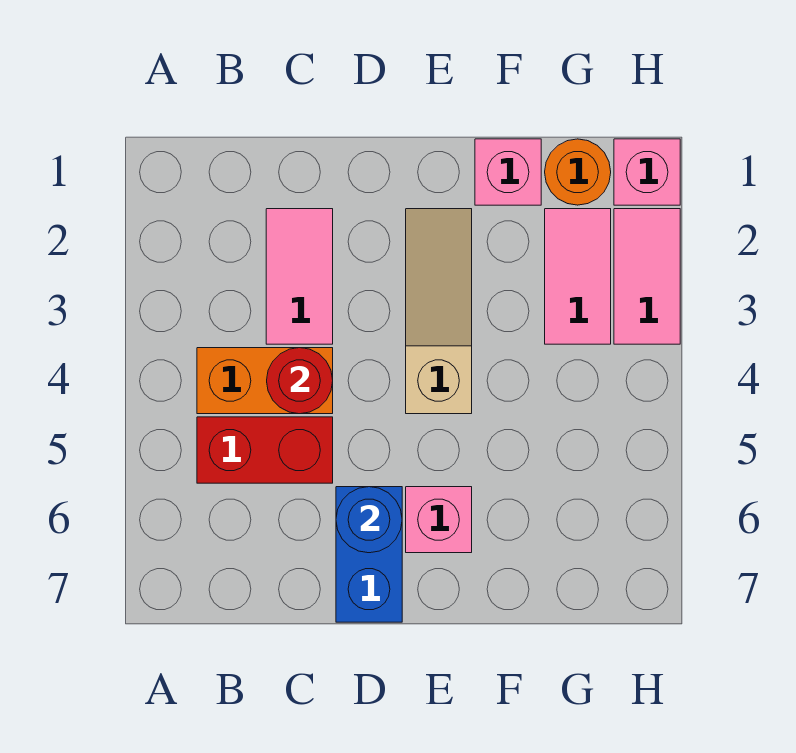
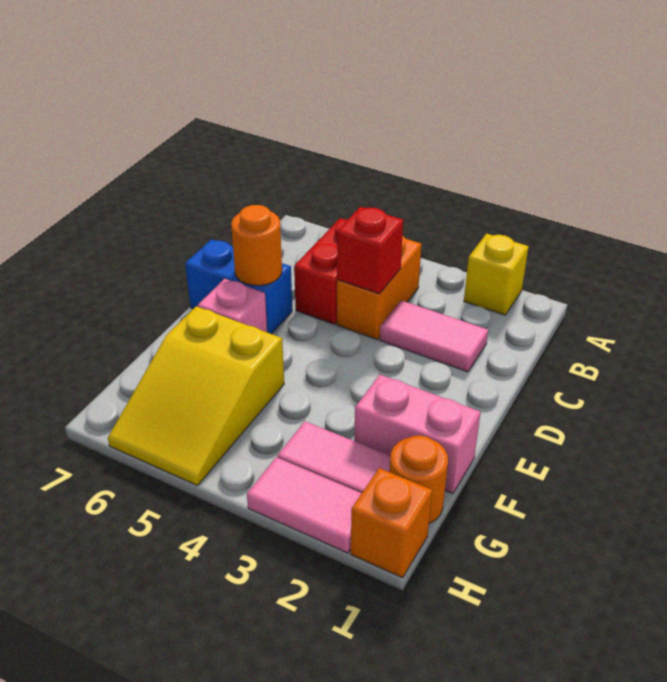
none -> yellow brick A2 level 1
red round brick C4 level 2 -> red brick C4 level 2
blue round brick D6 level 2 -> orange round brick D6 level 2
tan slope E2:E4 level 1 top 4 -> none
pink brick F1 level 1 -> pink brick F1:F2 level 1
none -> yellow slope F5:H6 level 1 top F
pink brick H1 level 1 -> orange brick H1 level 1

